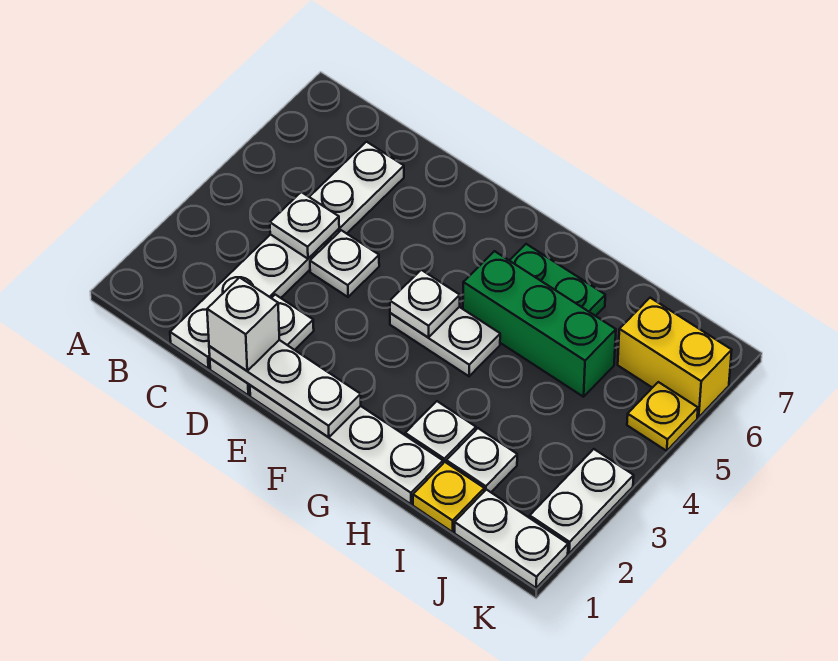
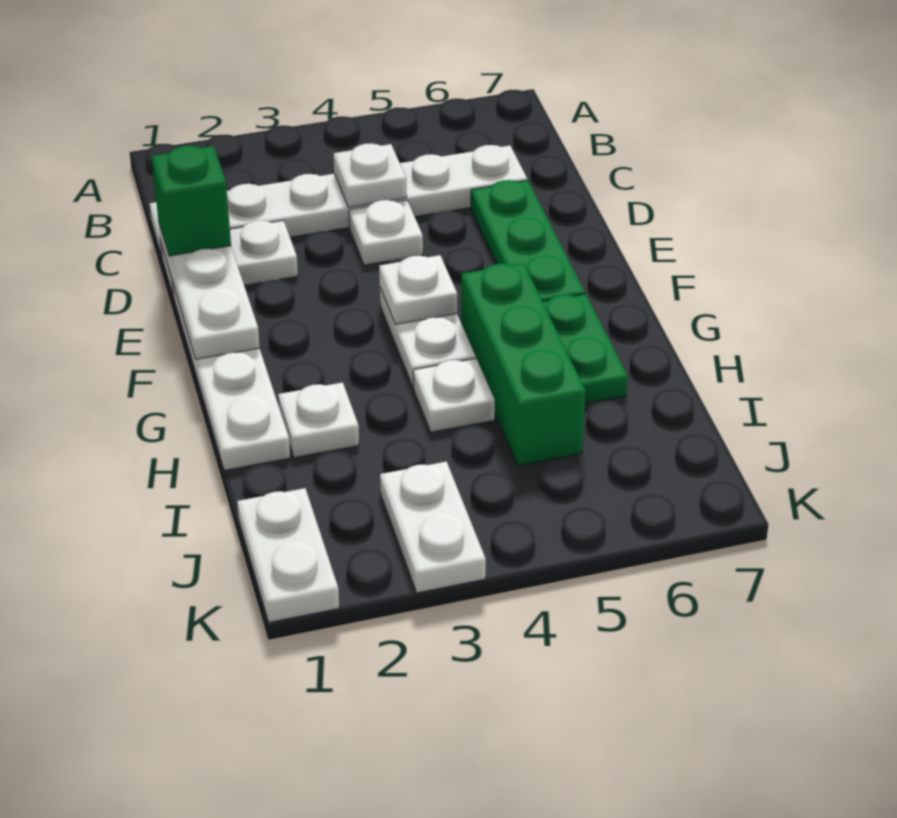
white brick D1 level 3 -> green brick D1 level 3
none -> green plate D6:F6 level 1
yellow plate I1 level 1 -> none
white plate I2 level 1 -> white plate H4 level 1
yellow brick J6:K6 level 1 -> none
white plate K2:K3 level 1 -> white plate J3:K3 level 1
yellow plate K5 level 1 -> none

